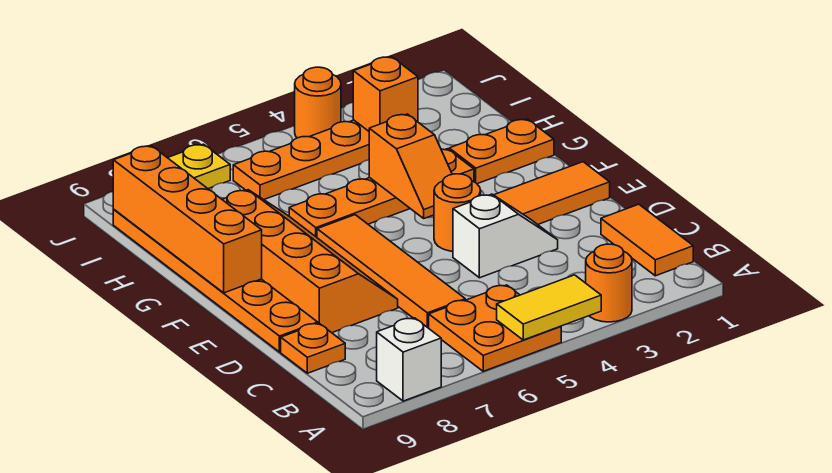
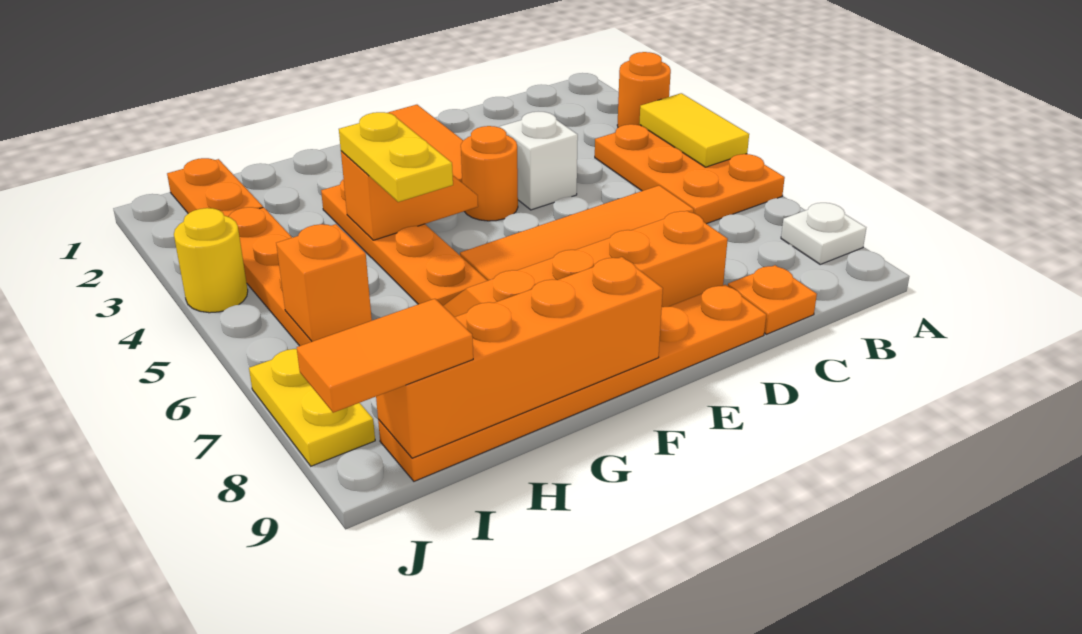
orange plate A5:B6 level 1 -> orange plate A4:B6 level 1
white brick A8 level 1 -> white plate A8 level 1
orange tile B1:C1 level 1 -> orange tile I9:J9 level 3
orange plate G1:G2 level 1 -> orange plate I1:I2 level 1
none -> yellow plate G4:G5 level 3
orange brick I3 level 2 -> orange brick I6 level 2
orange round brick J4 level 1 -> yellow round brick J4 level 1

